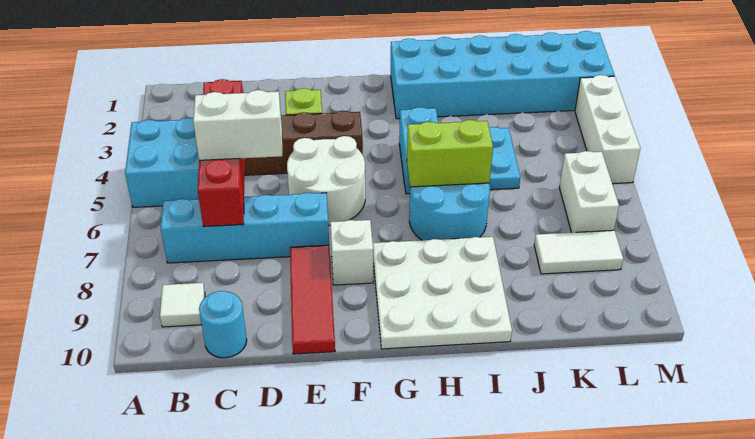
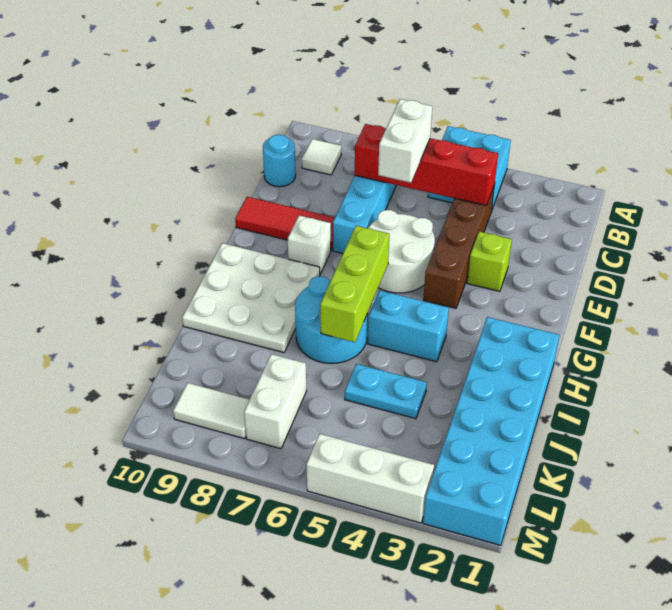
lime brick H6:I6 level 2 -> lime brick G6:I6 level 2
white tile K8:L8 level 1 -> white tile L8:L9 level 1
white brick L6:L7 level 1 -> white brick K7:L7 level 1

